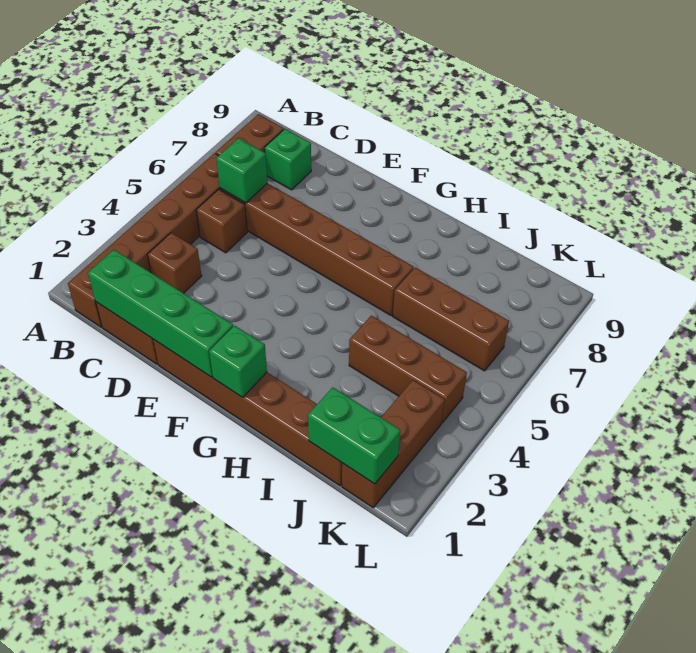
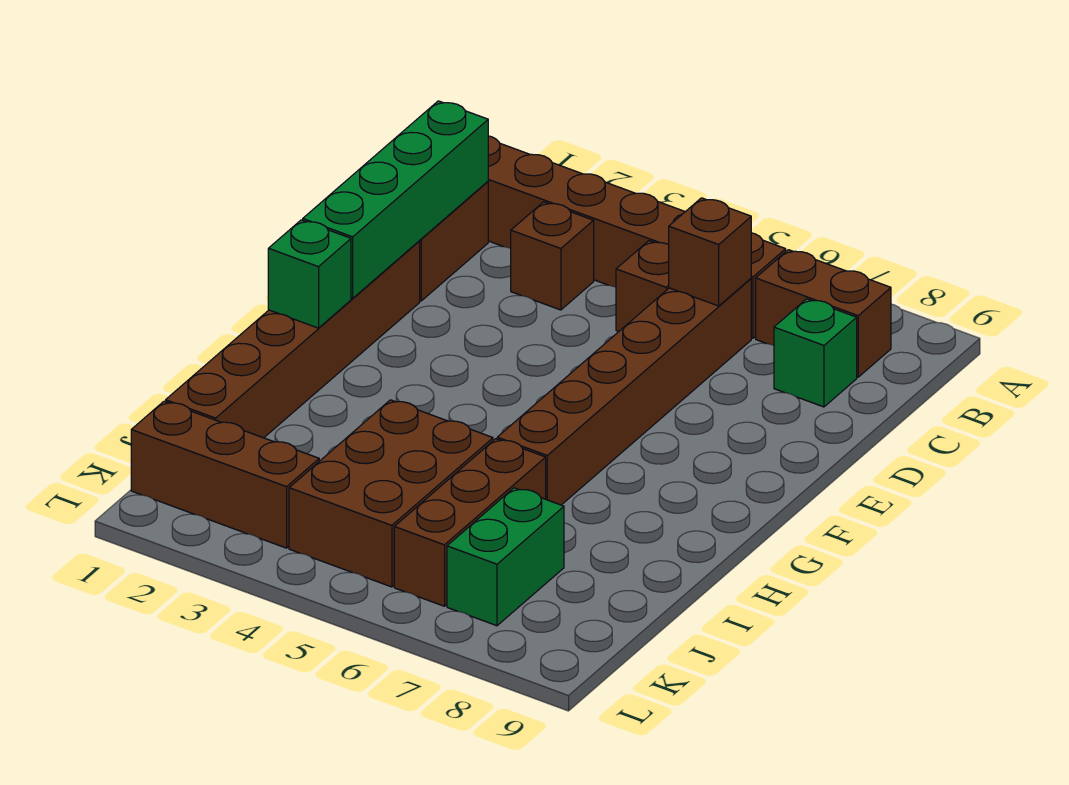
green brick C6 level 2 -> brown brick C6 level 2
brown brick I4:K4 level 1 -> brown brick I4:K5 level 1
green brick J1:K1 level 2 -> green brick J7:K7 level 1

